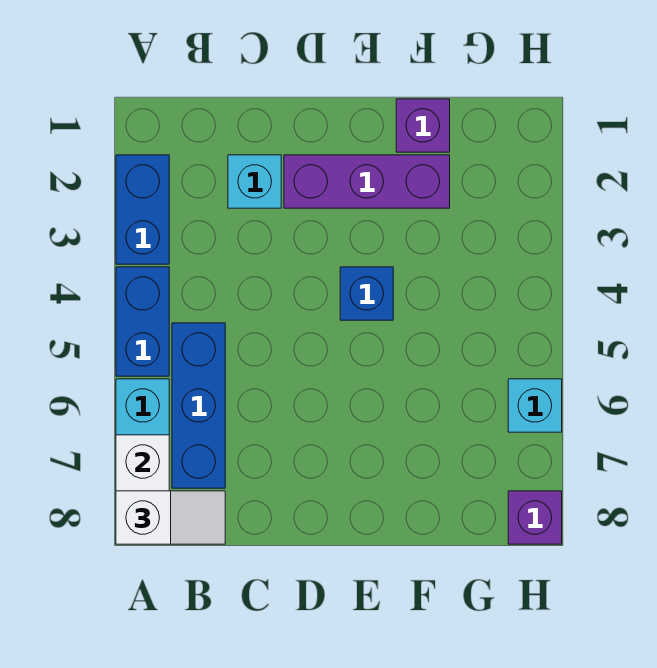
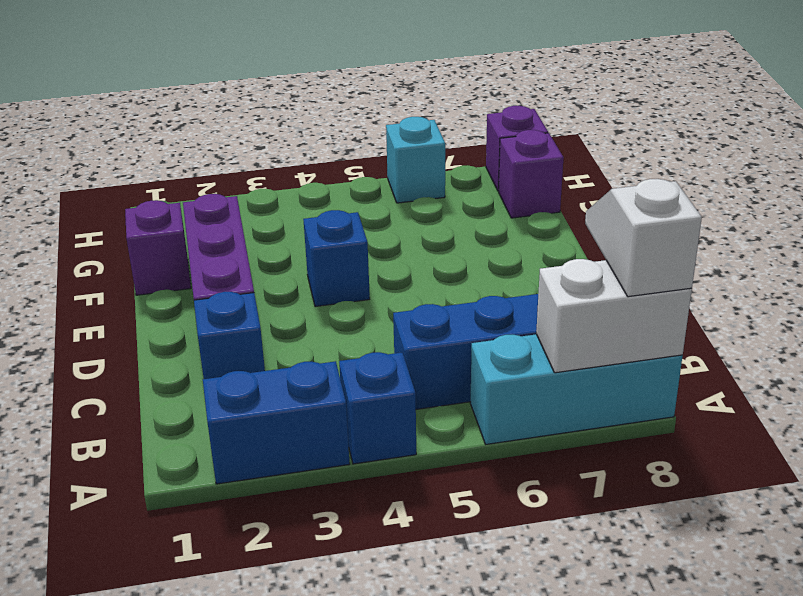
blue brick A4:A5 level 1 -> blue brick A4 level 1
cyan brick C2 level 1 -> blue brick C2 level 1
none -> purple brick G8 level 1

